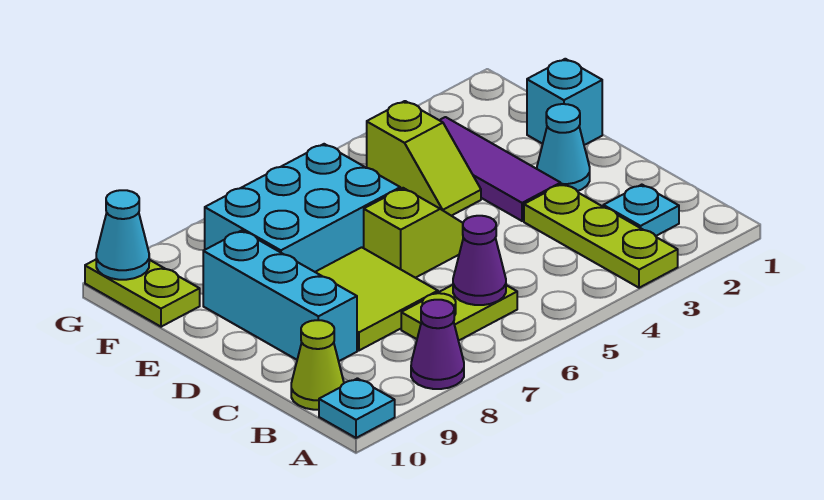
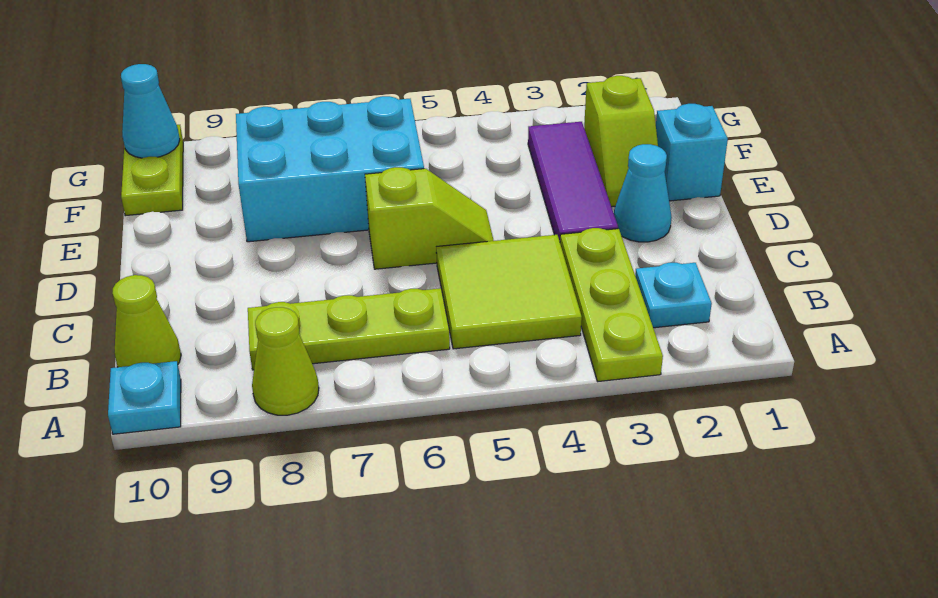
purple cone A8 level 1 -> lime cone A8 level 1
lime plate B6:B7 level 1 -> lime plate B6:B8 level 1
purple cone B6 level 2 -> none
lime tile C7:D8 level 1 -> lime tile B4:C5 level 1
cyan brick C9:E9 level 1 -> none
lime slope E4:F4 level 1 top F -> lime slope E2:F2 level 1 top F

